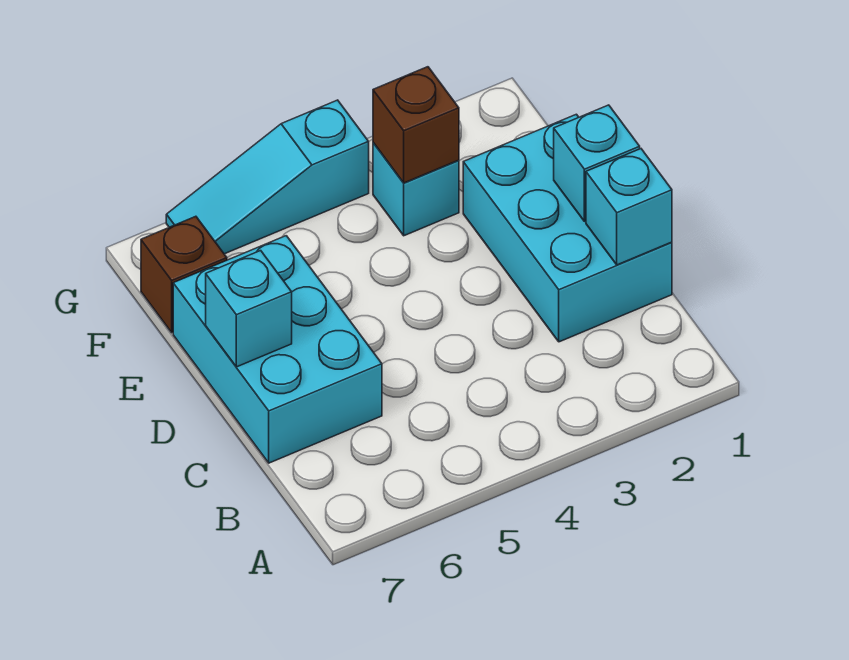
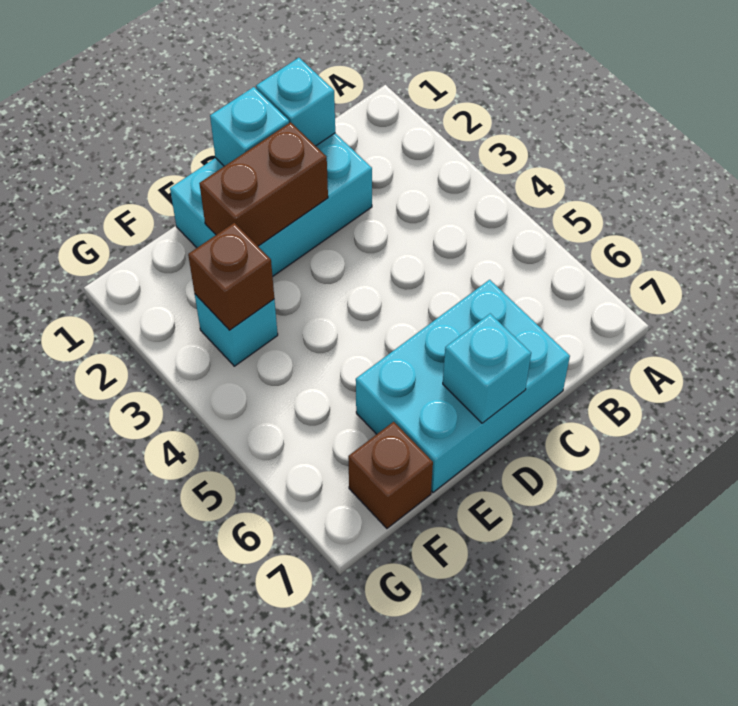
none -> brown brick D2:E2 level 2
cyan slope G4:G6 level 1 top 4 -> none

